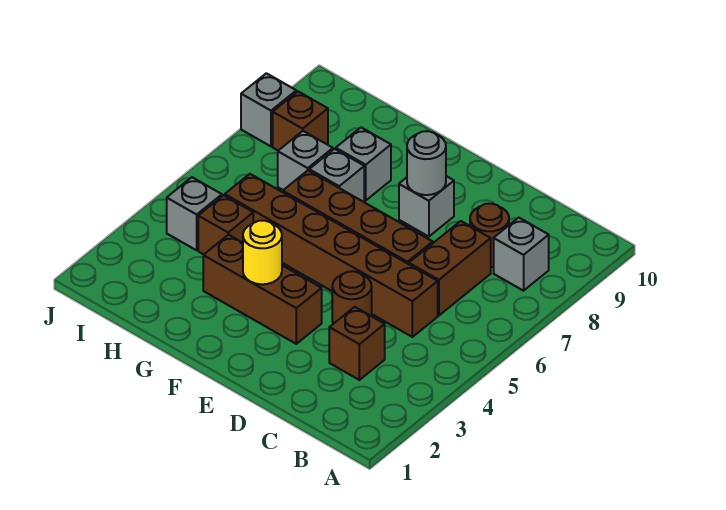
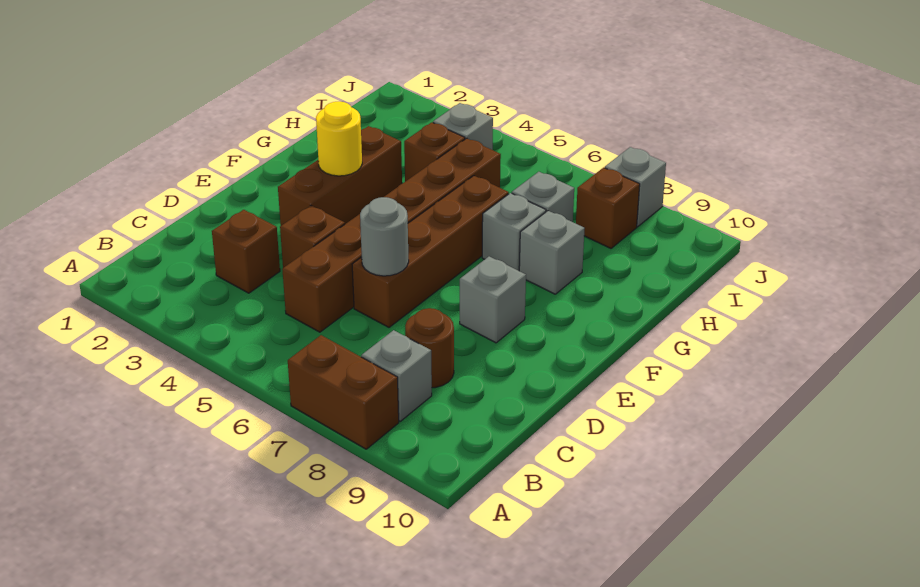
brown brick C6:C7 level 1 -> brown brick A7:A8 level 1
brown round brick D4 level 1 -> brown brick D4 level 1
grey round brick E8 level 2 -> grey round brick D6 level 2

